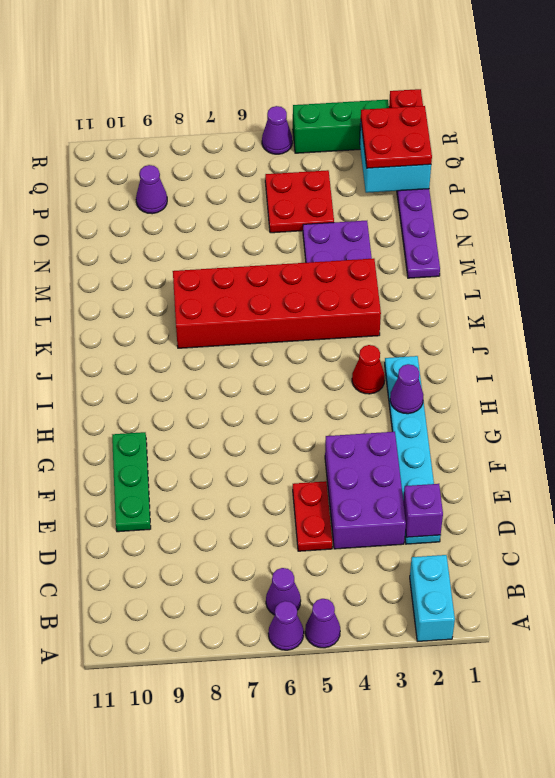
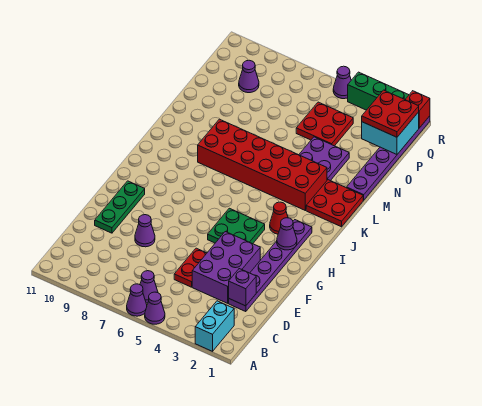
cyan plate D2:I2 level 1 -> purple plate D2:I2 level 1
none -> purple cone E8 level 1
none -> green plate G4:H5 level 1
none -> red plate K1:L2 level 1

